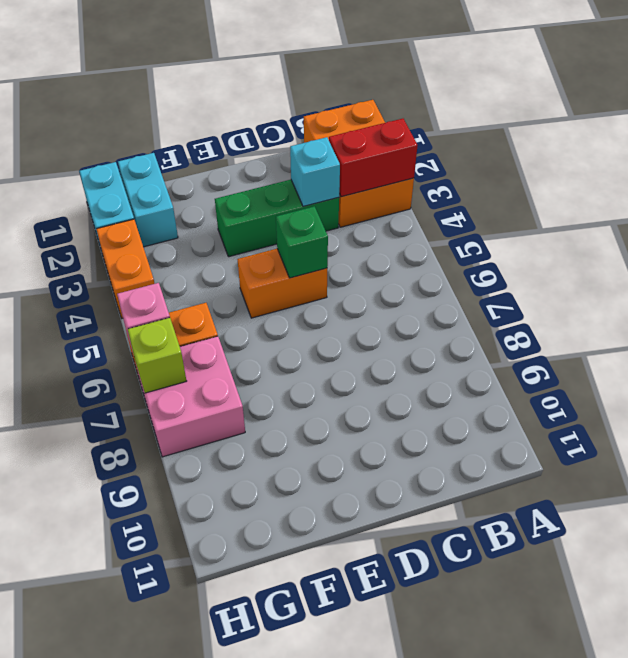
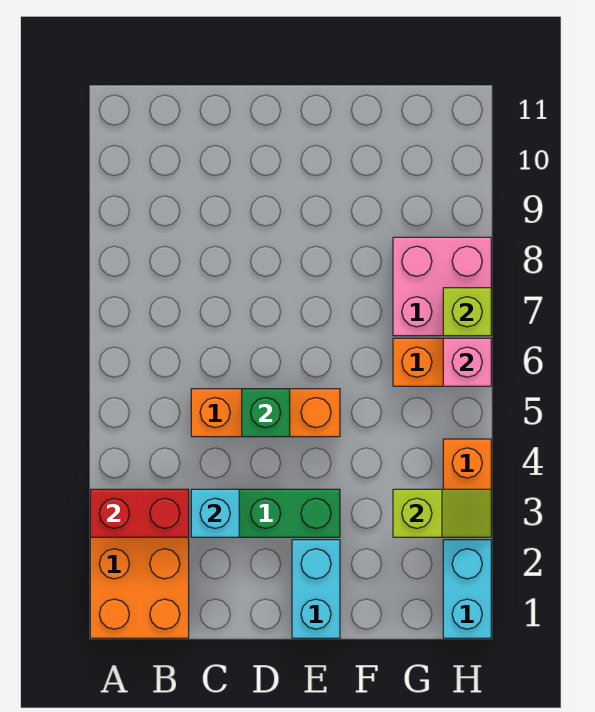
orange brick D5:E5 level 1 -> orange brick C5:E5 level 1
cyan brick G1:G2 level 1 -> cyan brick E1:E2 level 1
none -> lime slope G3:H3 level 2 top G

